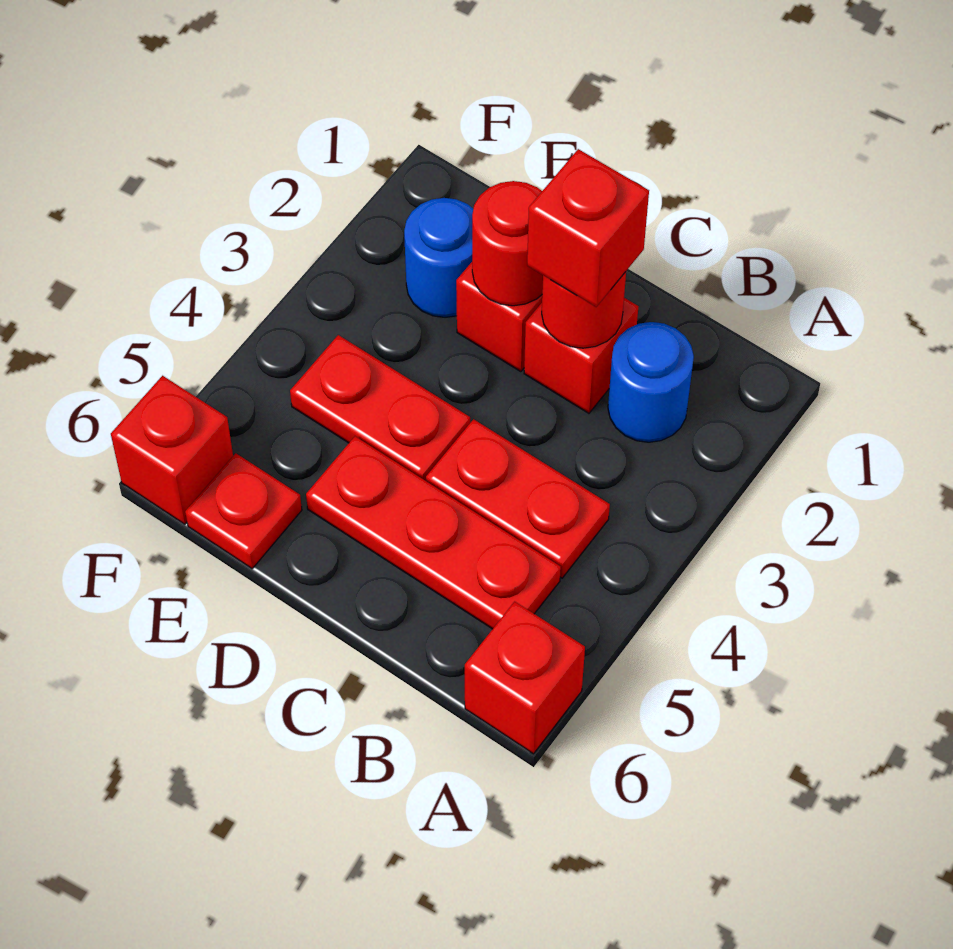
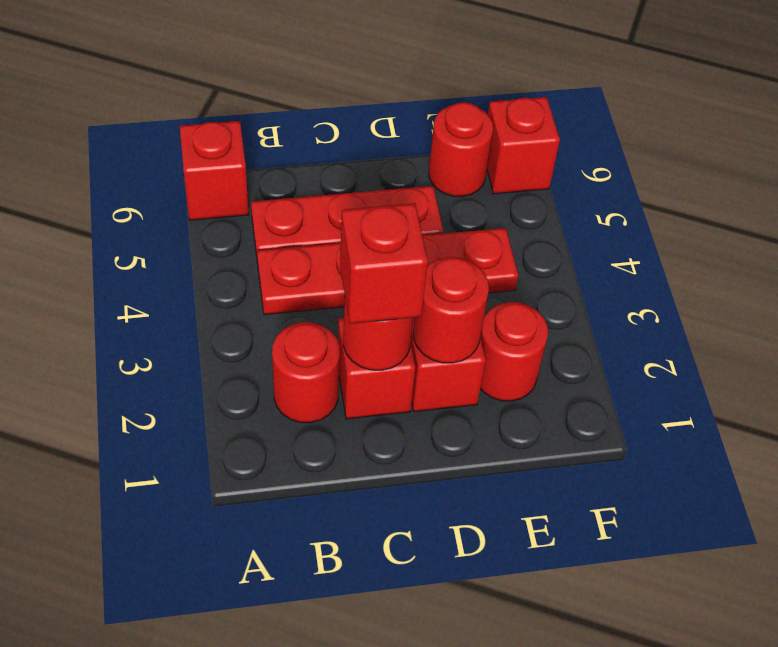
blue round brick B2 level 1 -> red round brick B2 level 1
blue round brick E2 level 1 -> red round brick E2 level 1
red plate E6 level 1 -> red round brick E6 level 1

